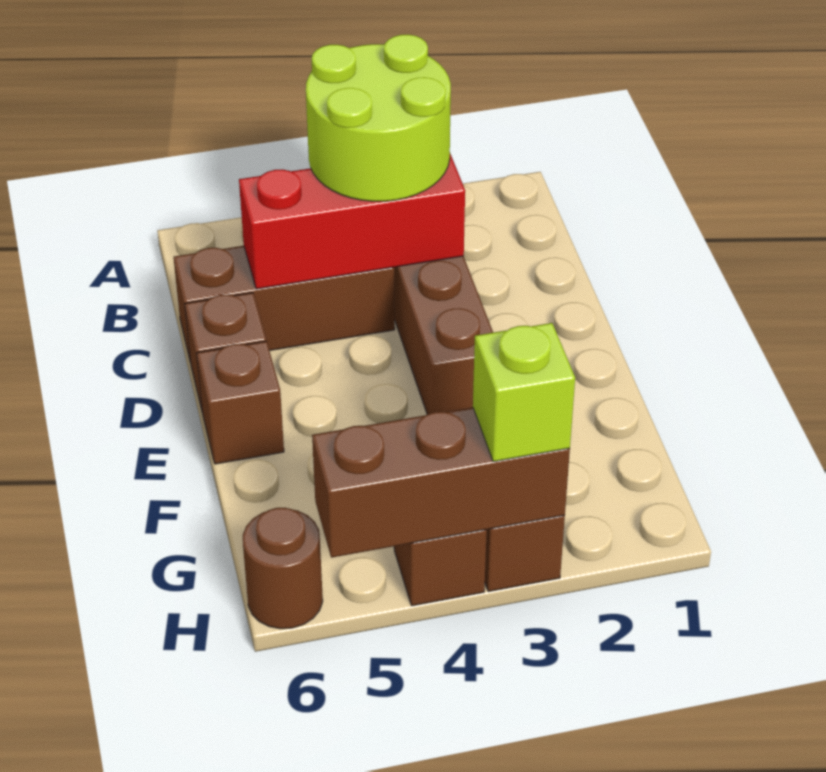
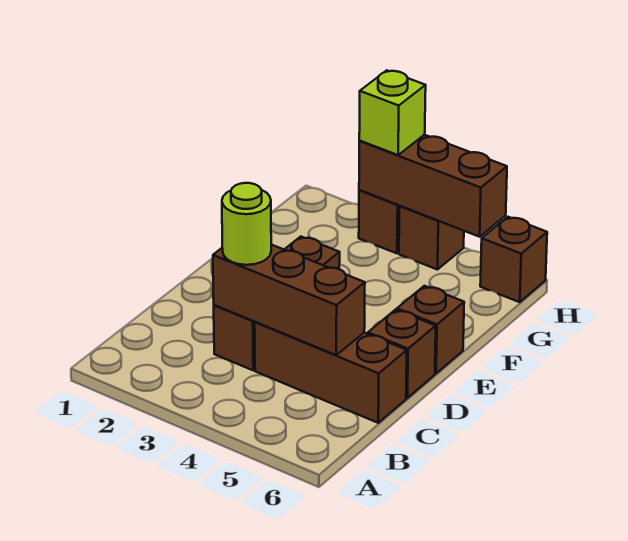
lime round brick B3:C4 level 3 -> lime round brick C3 level 3
red brick C3:C5 level 2 -> brown brick C3:C5 level 2
brown round brick H6 level 1 -> brown brick H6 level 1

